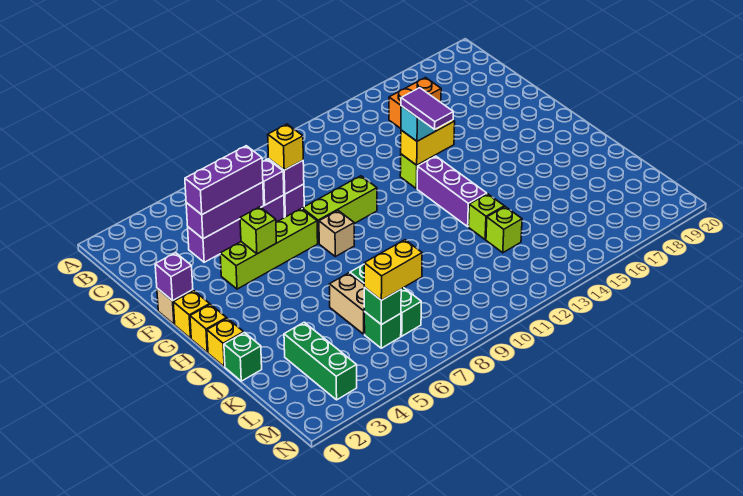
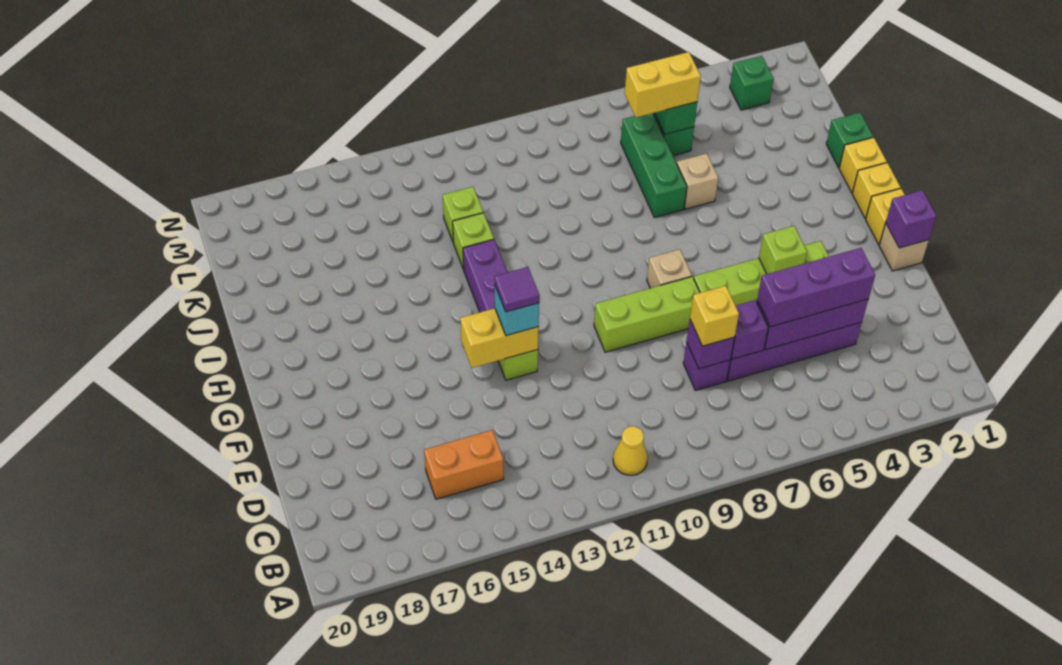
none -> yellow cone B11 level 1
purple tile F13:G13 level 4 -> purple tile F13 level 4
tan brick J6:K6 level 1 -> tan brick J6 level 1
green brick K3:M3 level 1 -> green brick M3 level 1

